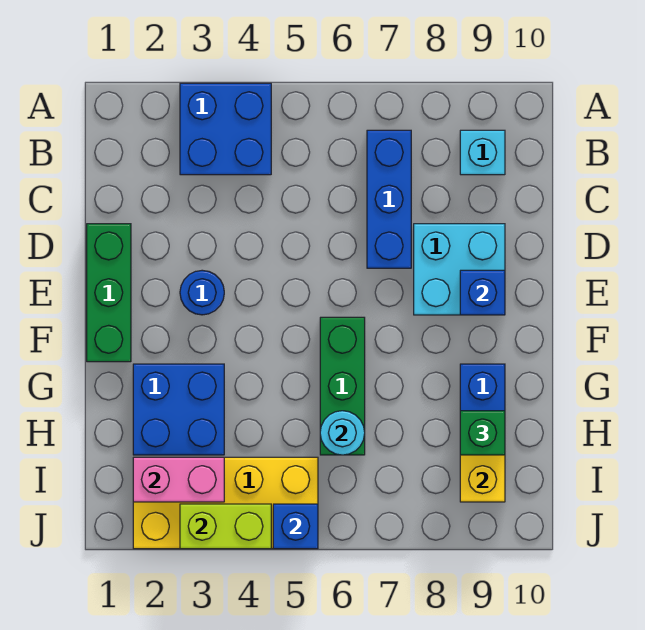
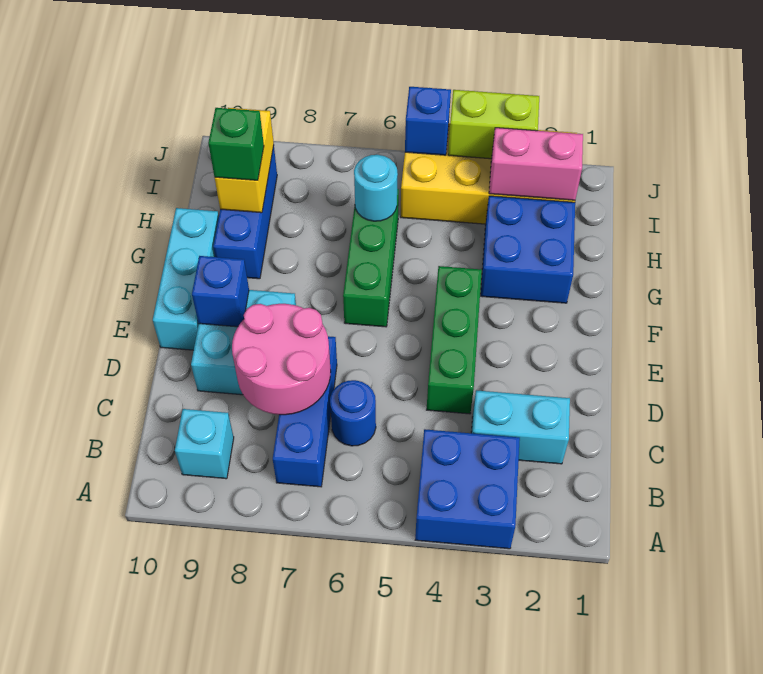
none -> cyan brick C2:C3 level 1
none -> pink round brick C7:D8 level 2
green brick D1:F1 level 1 -> green brick D4:F4 level 1
blue round brick E3 level 1 -> blue round brick C6 level 1
none -> cyan brick E10:G10 level 1

